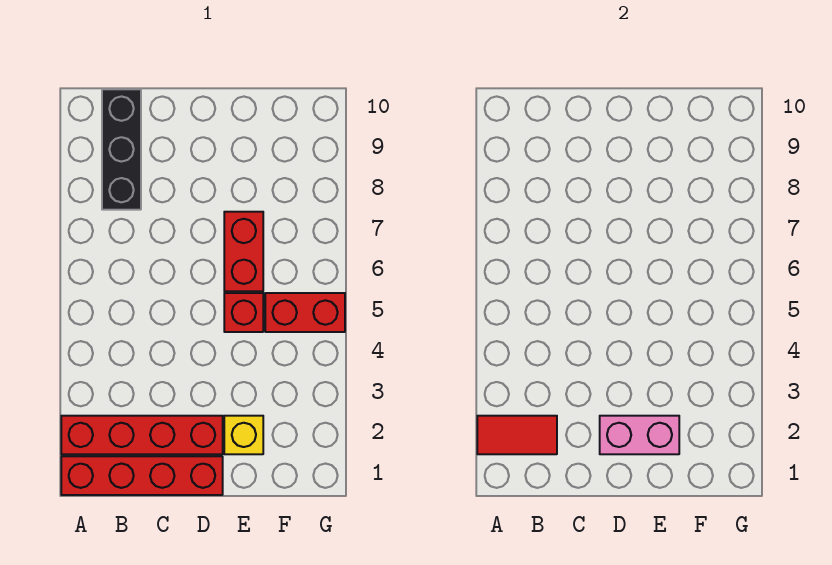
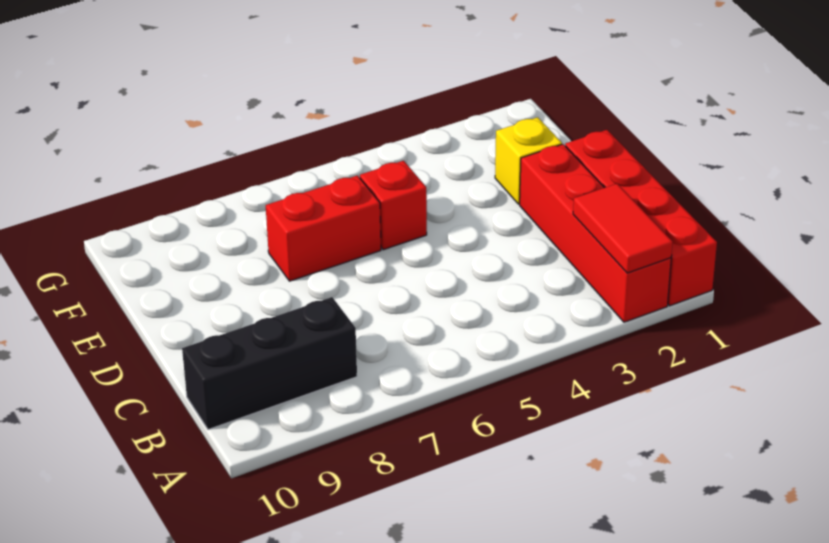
pink brick D2:E2 level 2 -> none
red brick F5:G5 level 1 -> none

